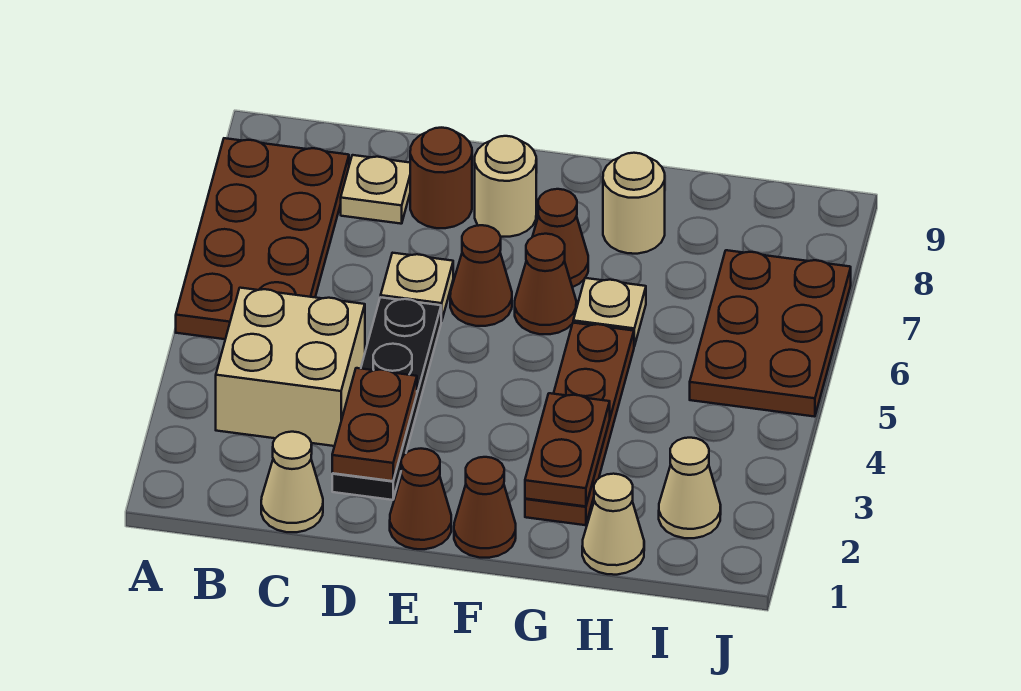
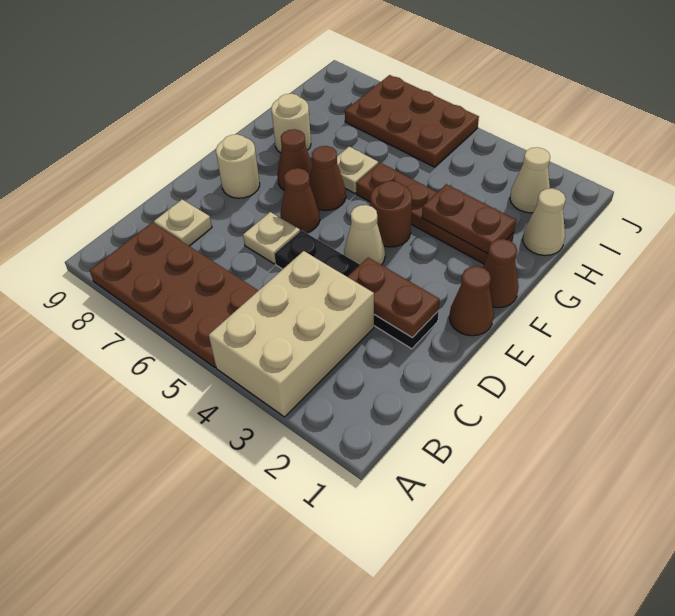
tan brick B3:C4 level 1 -> tan brick A3:C4 level 1
tan cone C1 level 1 -> tan cone E4 level 1
brown round brick D8 level 1 -> brown round brick F4 level 1

